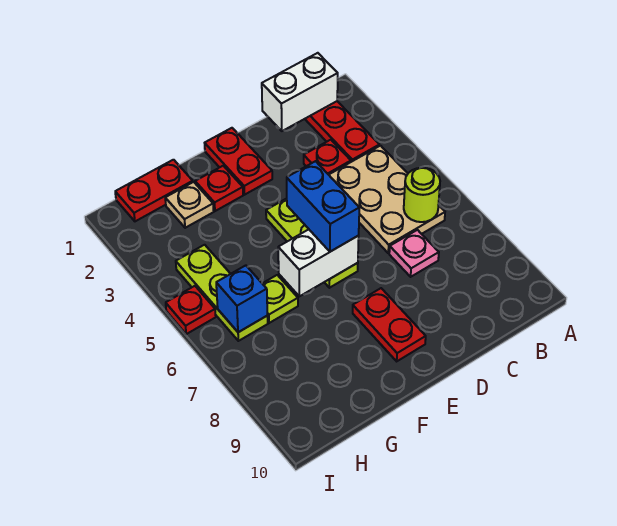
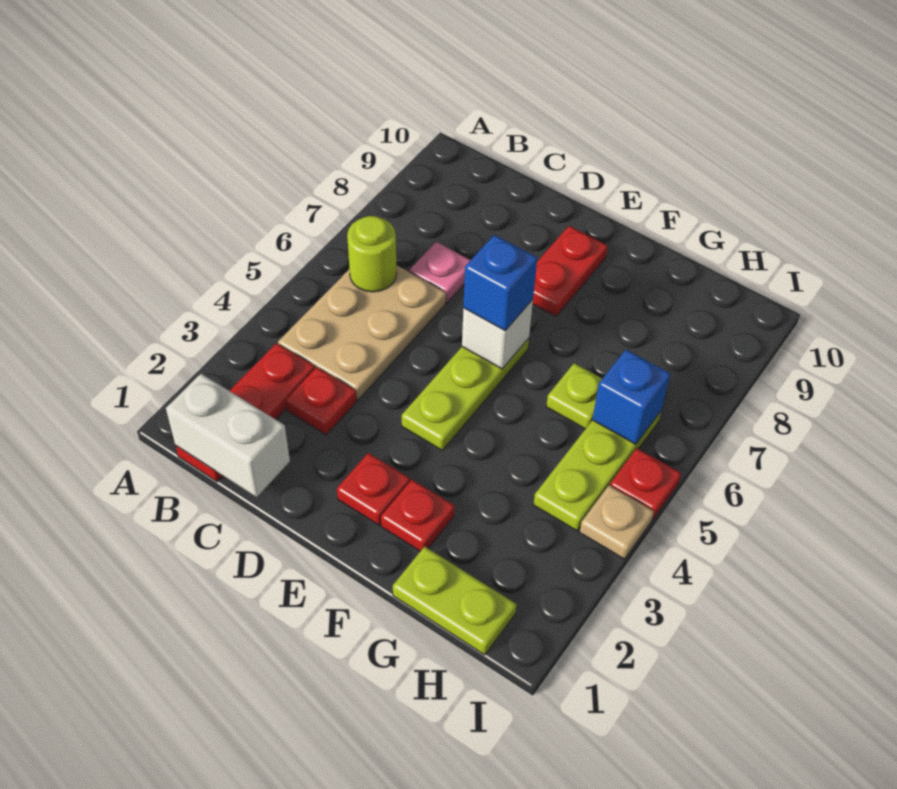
red plate E1:E2 level 1 -> red plate E2 level 1
blue brick E5:E6 level 3 -> blue brick E6 level 3
white brick E6:F6 level 2 -> white brick E6 level 2
red plate G1:H1 level 1 -> lime plate G1:H1 level 1
tan plate G2 level 1 -> tan plate I4 level 1

